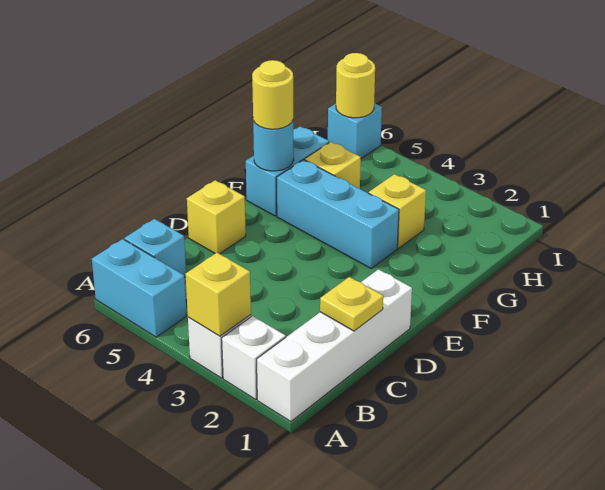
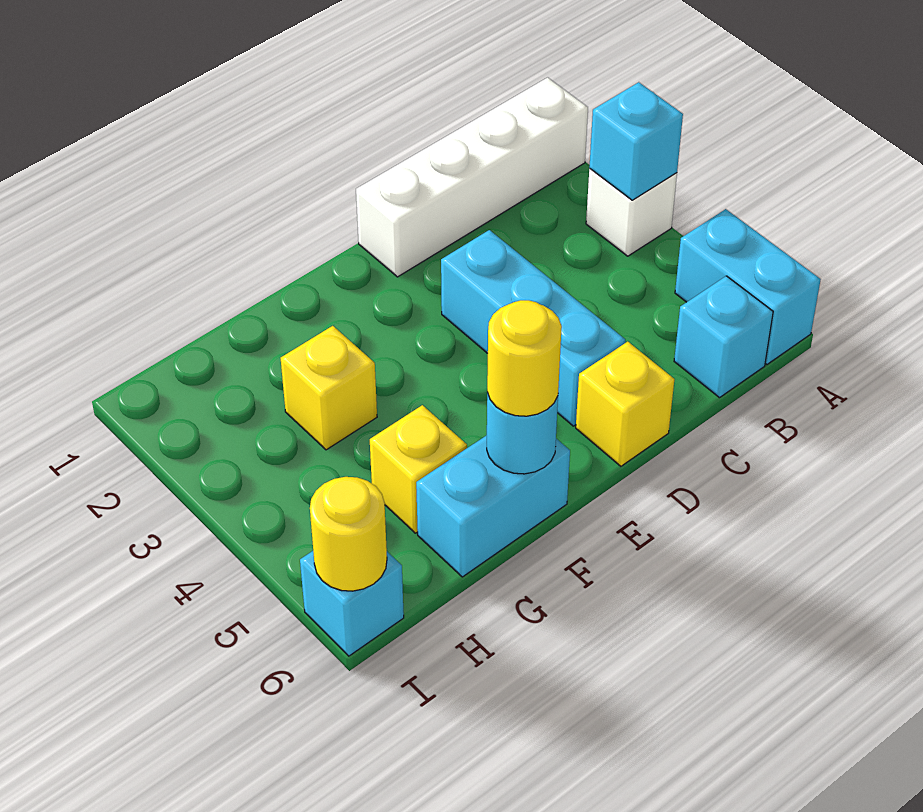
white brick A2 level 1 -> none
yellow brick A3 level 2 -> cyan brick A3 level 2
yellow plate C1 level 2 -> none
cyan brick F3:F5 level 1 -> cyan brick D3:D5 level 1

